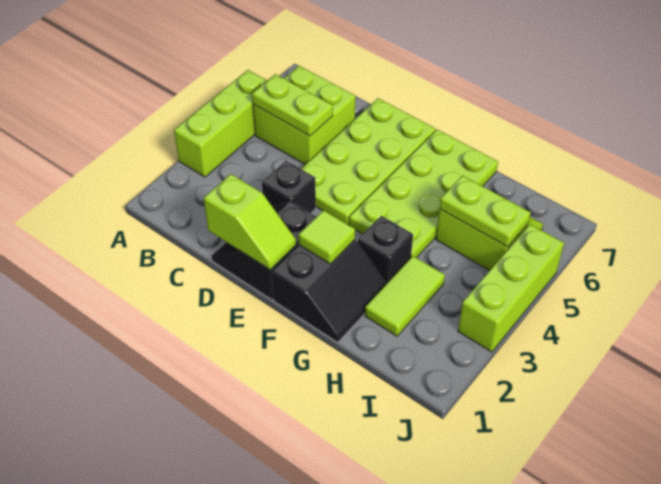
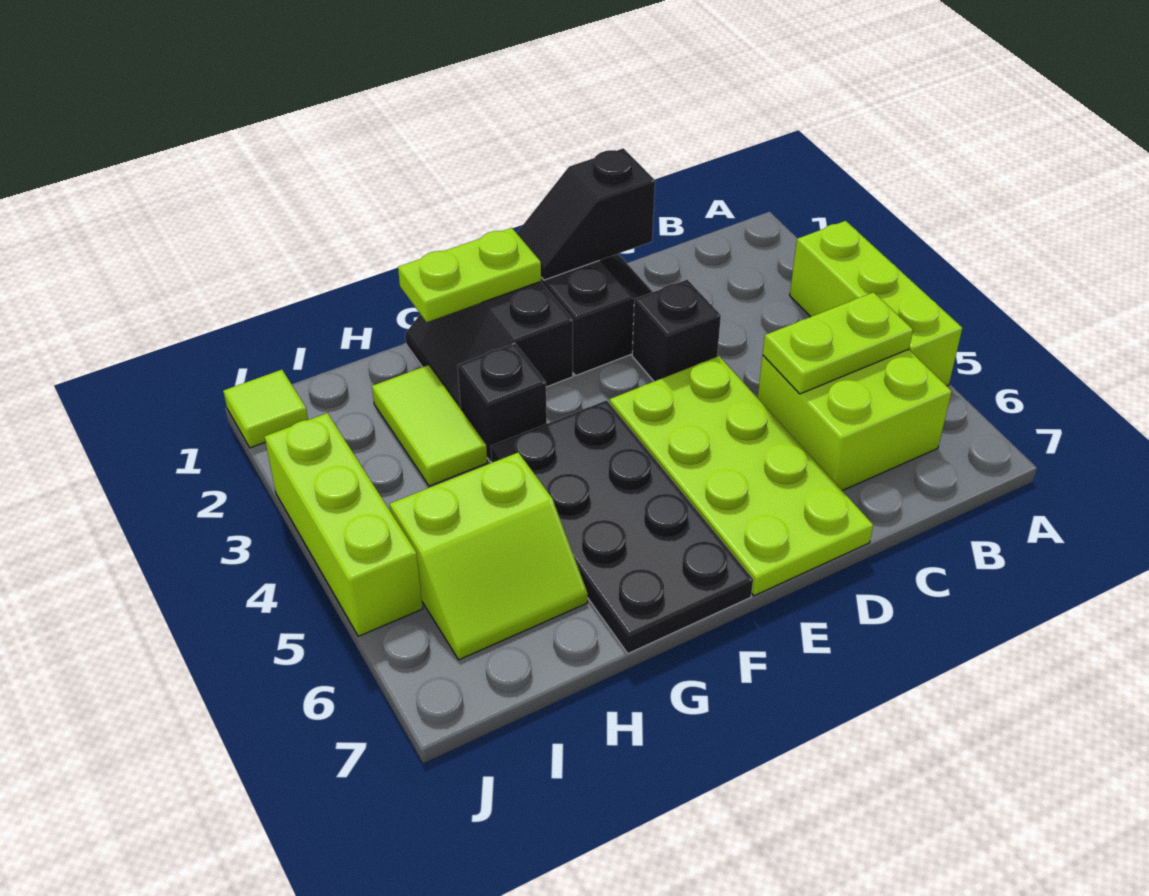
lime slope D1:E1 level 2 top D -> black slope D1:E1 level 2 top D
lime tile F2 level 2 -> lime tile J1 level 1
lime plate F4:G7 level 1 -> black plate F4:G7 level 1
lime plate H5:I5 level 2 -> lime plate F1:G1 level 2

